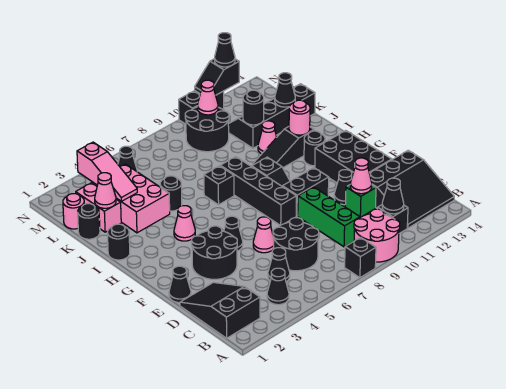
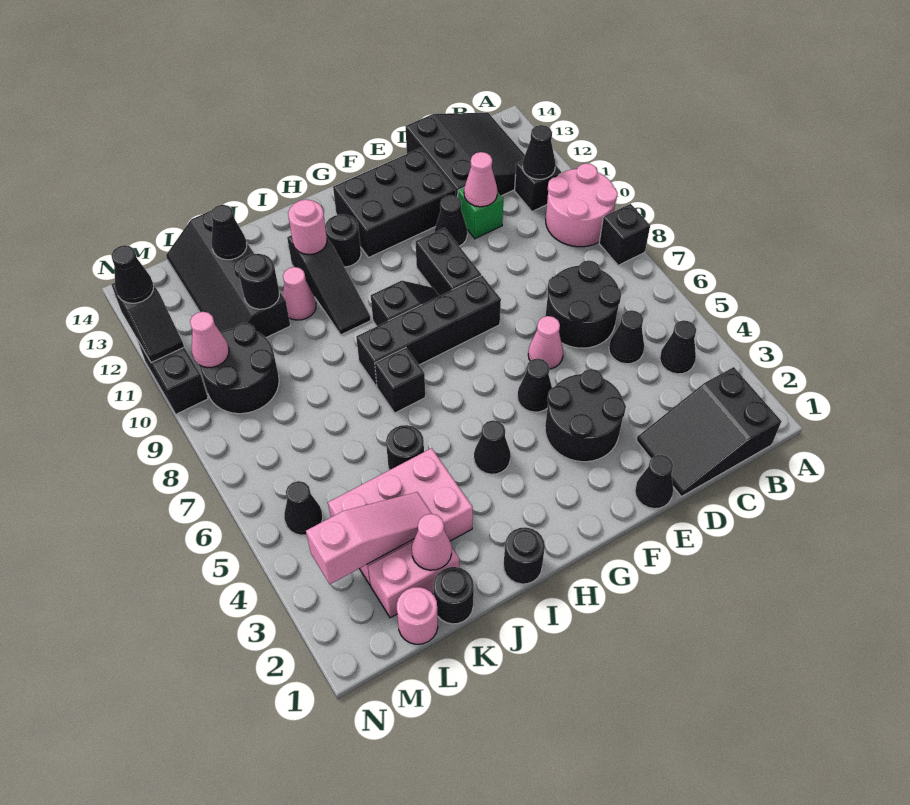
green brick C9:E9 level 1 -> none
pink cone H4 level 1 -> black cone H4 level 1

